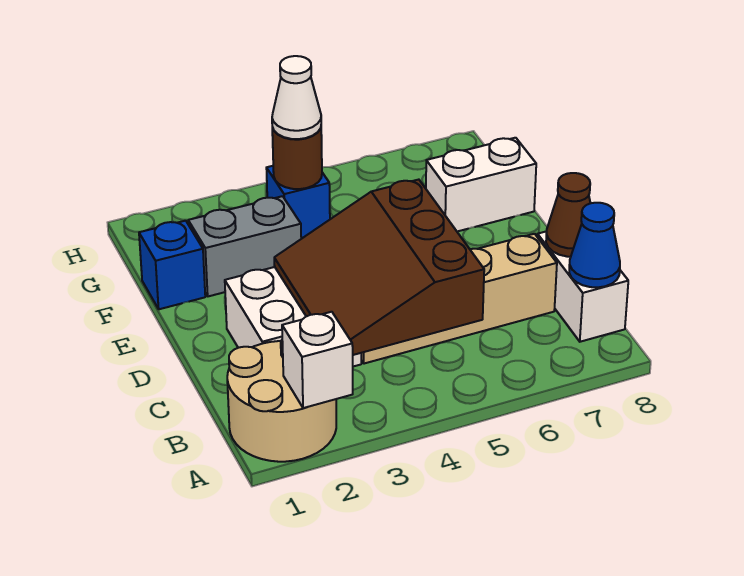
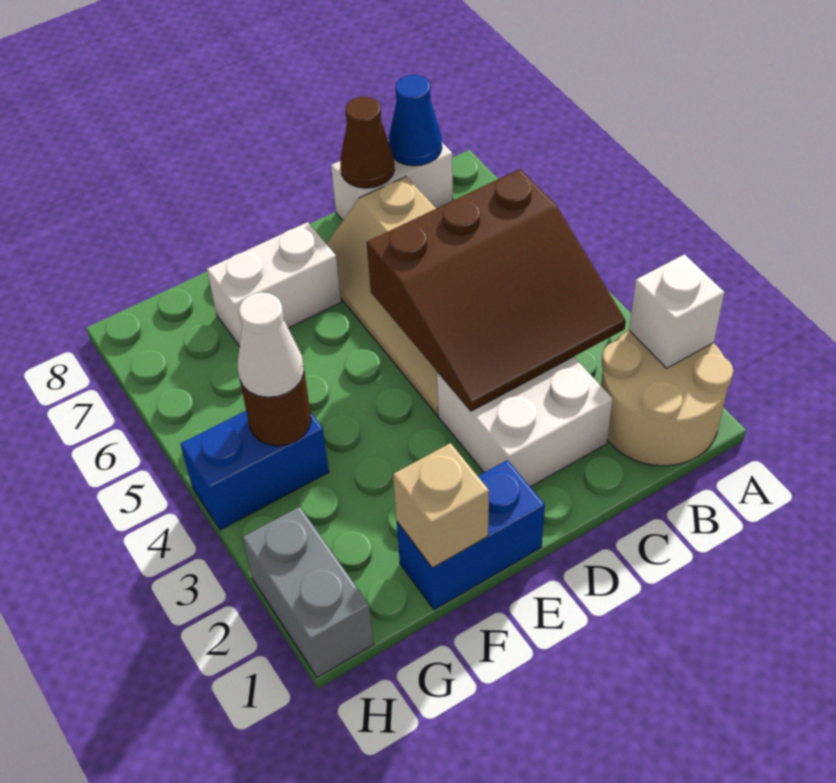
blue brick F1 level 1 -> blue brick E1:F1 level 1
none -> tan brick F1 level 2
grey brick F2:F3 level 1 -> grey brick H1:H2 level 1
white brick F7:F8 level 1 -> white brick E7:F7 level 1
blue brick G4 level 1 -> blue brick G4:H4 level 1

